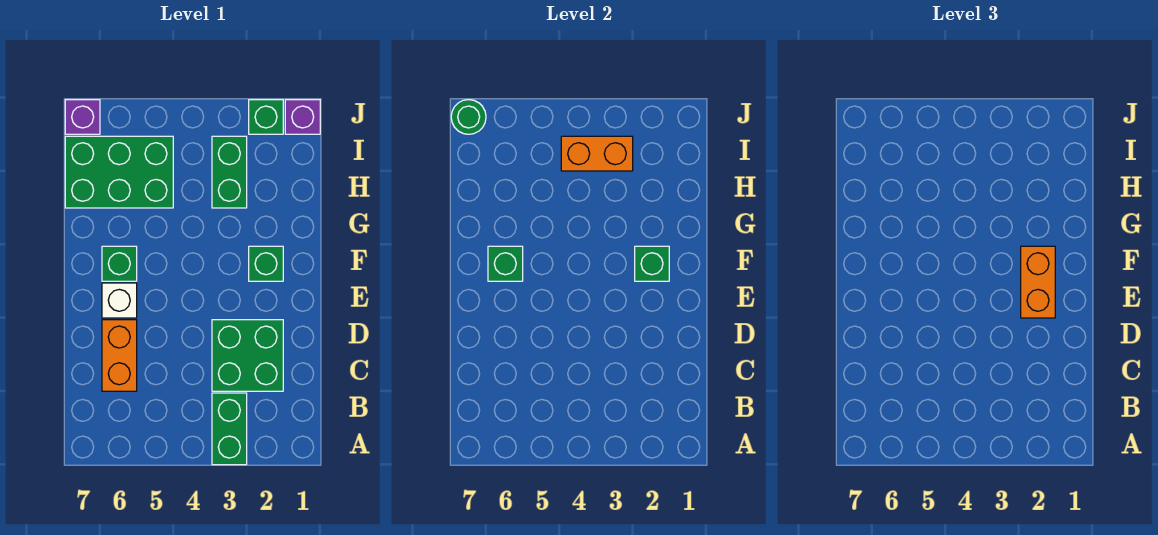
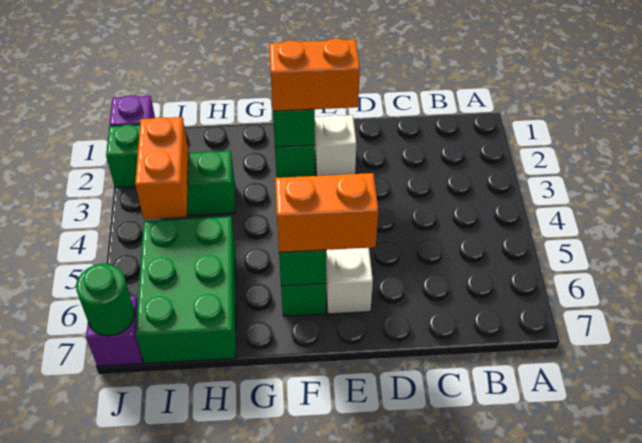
green brick A3:B3 level 1 -> none
green brick C2:D3 level 1 -> none
orange brick C6:D6 level 1 -> orange brick E6:F6 level 3
none -> white brick E2 level 1

